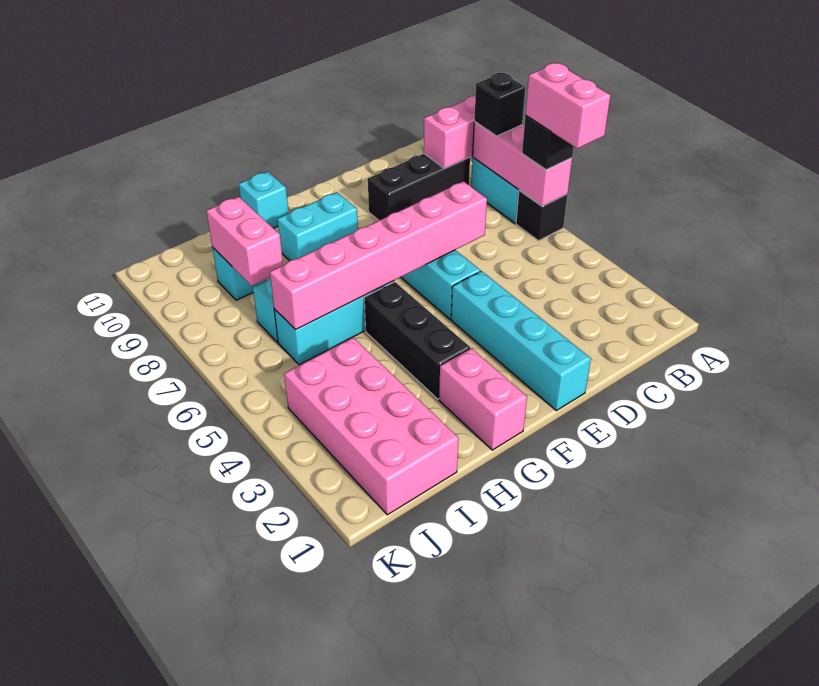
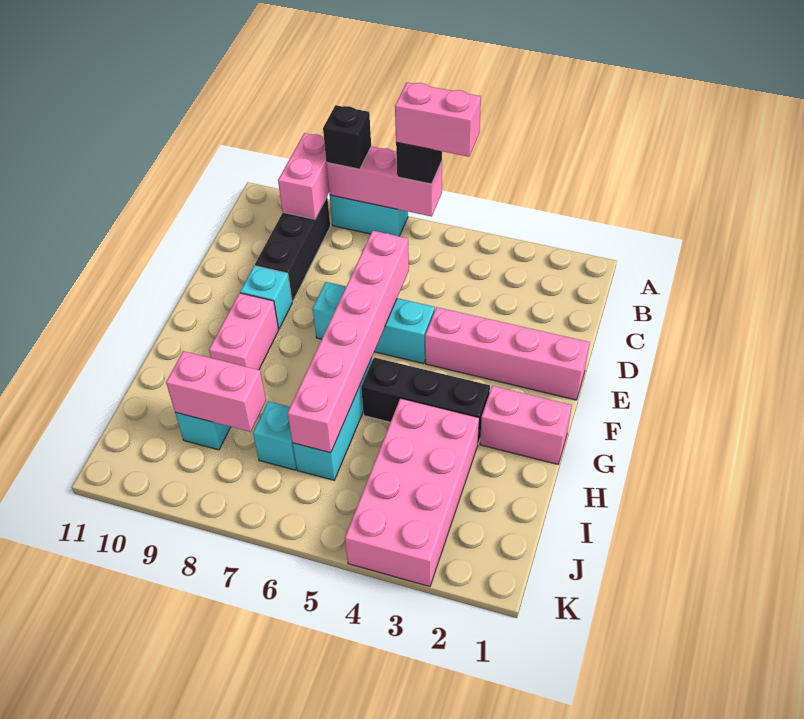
black brick A6 level 1 -> none
cyan brick E1:E4 level 1 -> pink brick E1:E4 level 1
cyan brick F9:G9 level 1 -> pink brick F9:G9 level 1
cyan brick G11 level 1 -> cyan brick E9 level 1
pink brick I1:J4 level 1 -> pink brick H3:K4 level 1

